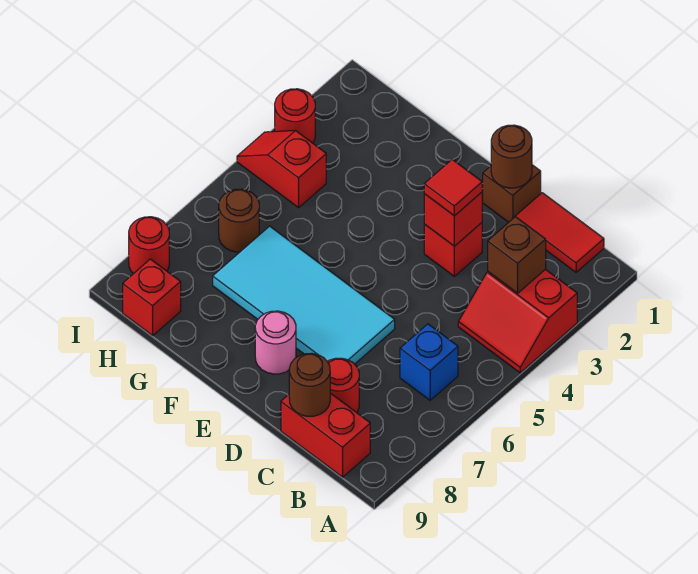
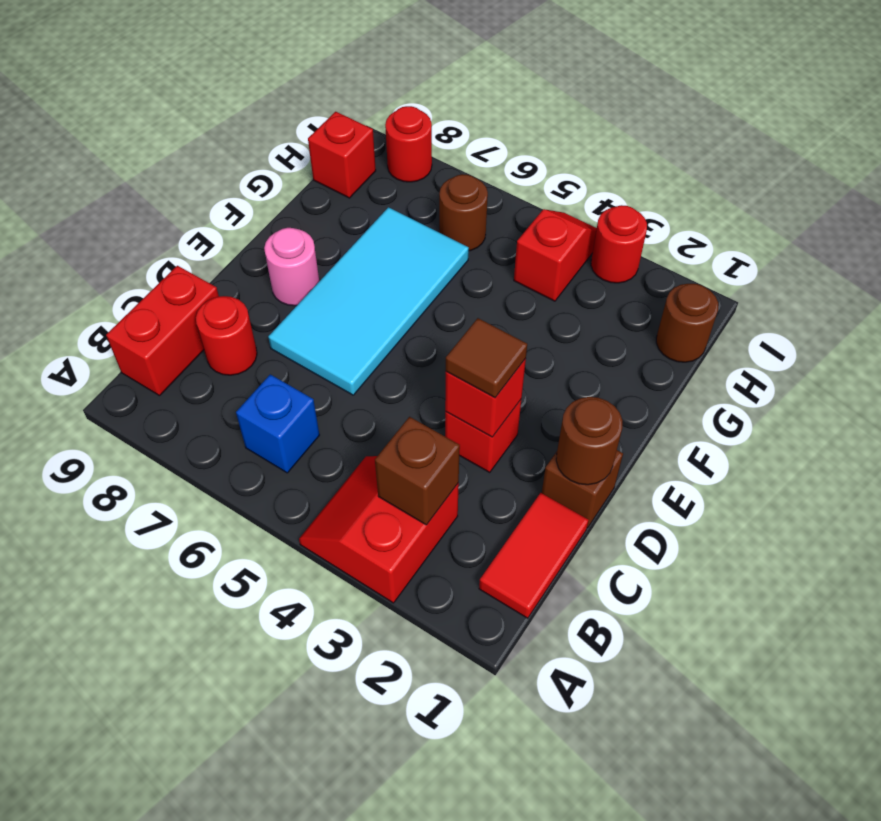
brown round brick C9 level 2 -> brown round brick H1 level 1
red tile D3 level 3 -> brown tile D3 level 3

